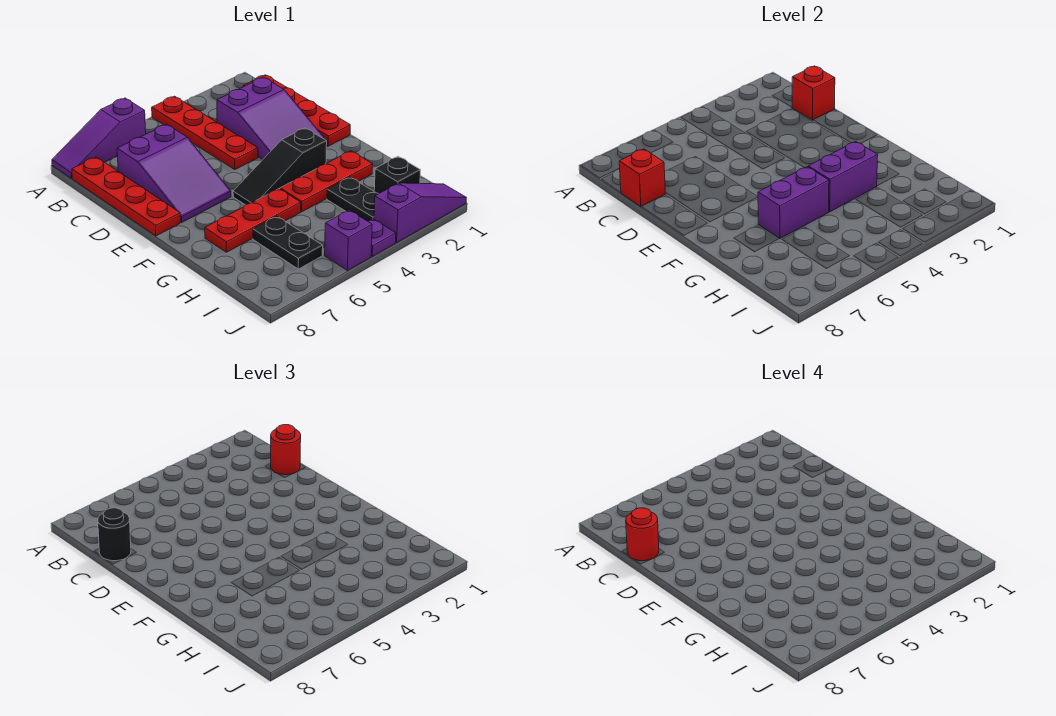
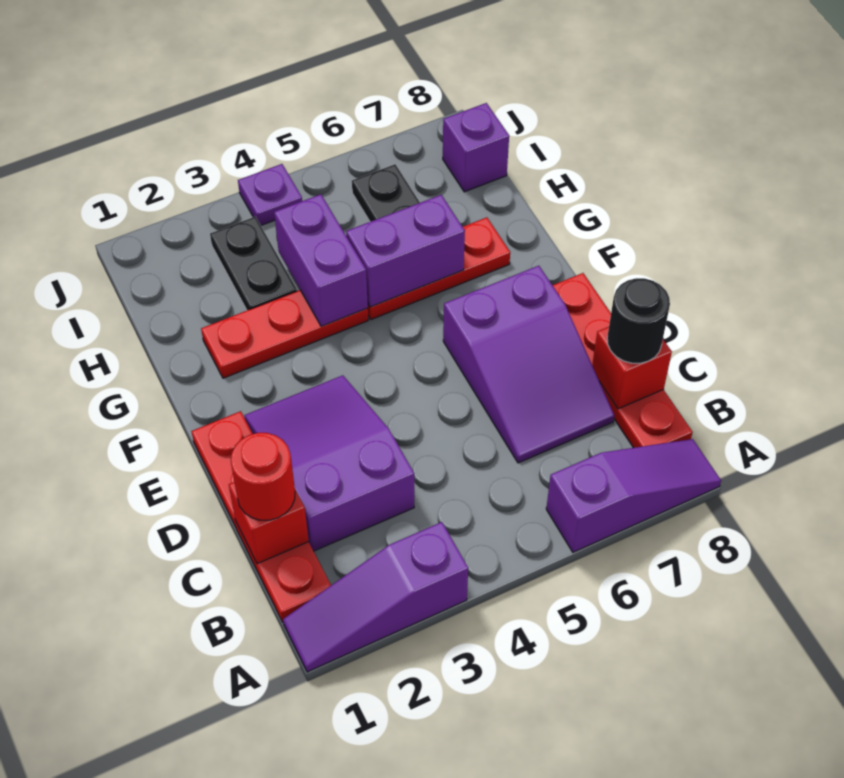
red plate A4:D4 level 1 -> none
purple slope C6:E7 level 1 top C -> purple slope C6:E7 level 1 top E
red round brick C8 level 4 -> none
black slope F3:F5 level 1 top 3 -> none
purple brick G3:G4 level 2 -> purple brick G4:H4 level 2
black brick I2 level 1 -> none
purple slope J1:J3 level 1 top 3 -> purple slope A1:A3 level 1 top 3
purple brick J5 level 1 -> purple brick I8 level 1

